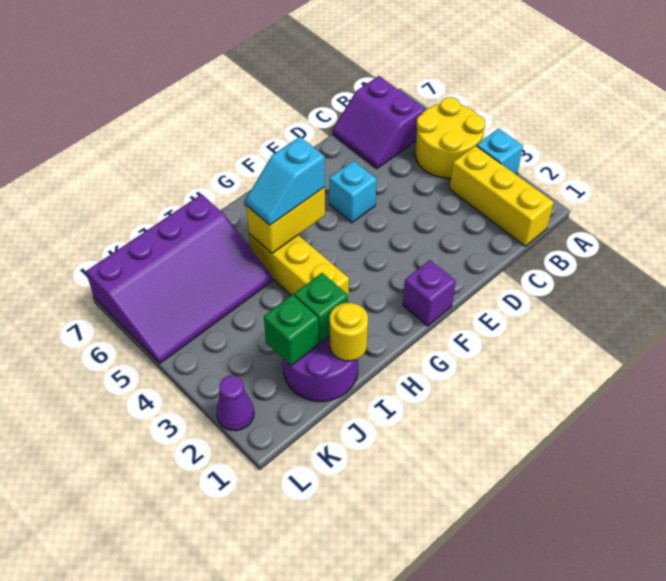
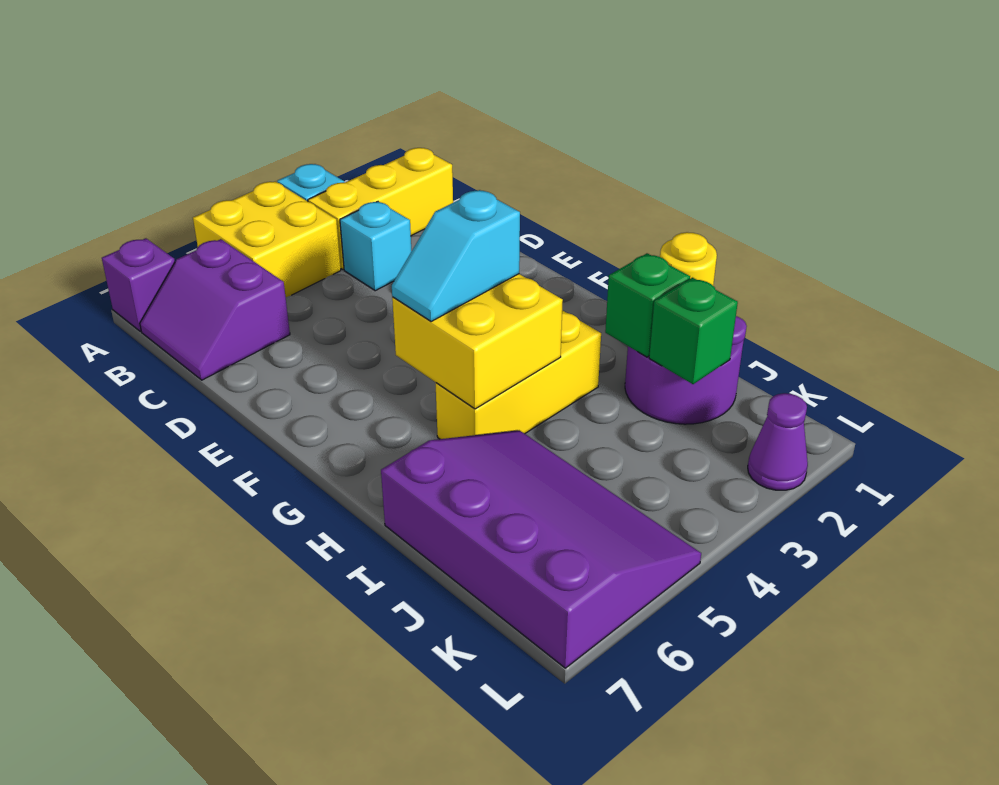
yellow round brick A4:B5 level 1 -> yellow brick A4:B5 level 1
purple slope B6:C7 level 1 top B -> purple slope B6:C7 level 1 top 6
cyan brick E5 level 1 -> cyan brick C3 level 1
purple brick F1 level 1 -> purple brick A7 level 1
yellow brick G5:H5 level 2 -> yellow brick G4:H5 level 2
cyan slope G5:H5 level 3 top G -> cyan slope G4:G5 level 3 top 4

